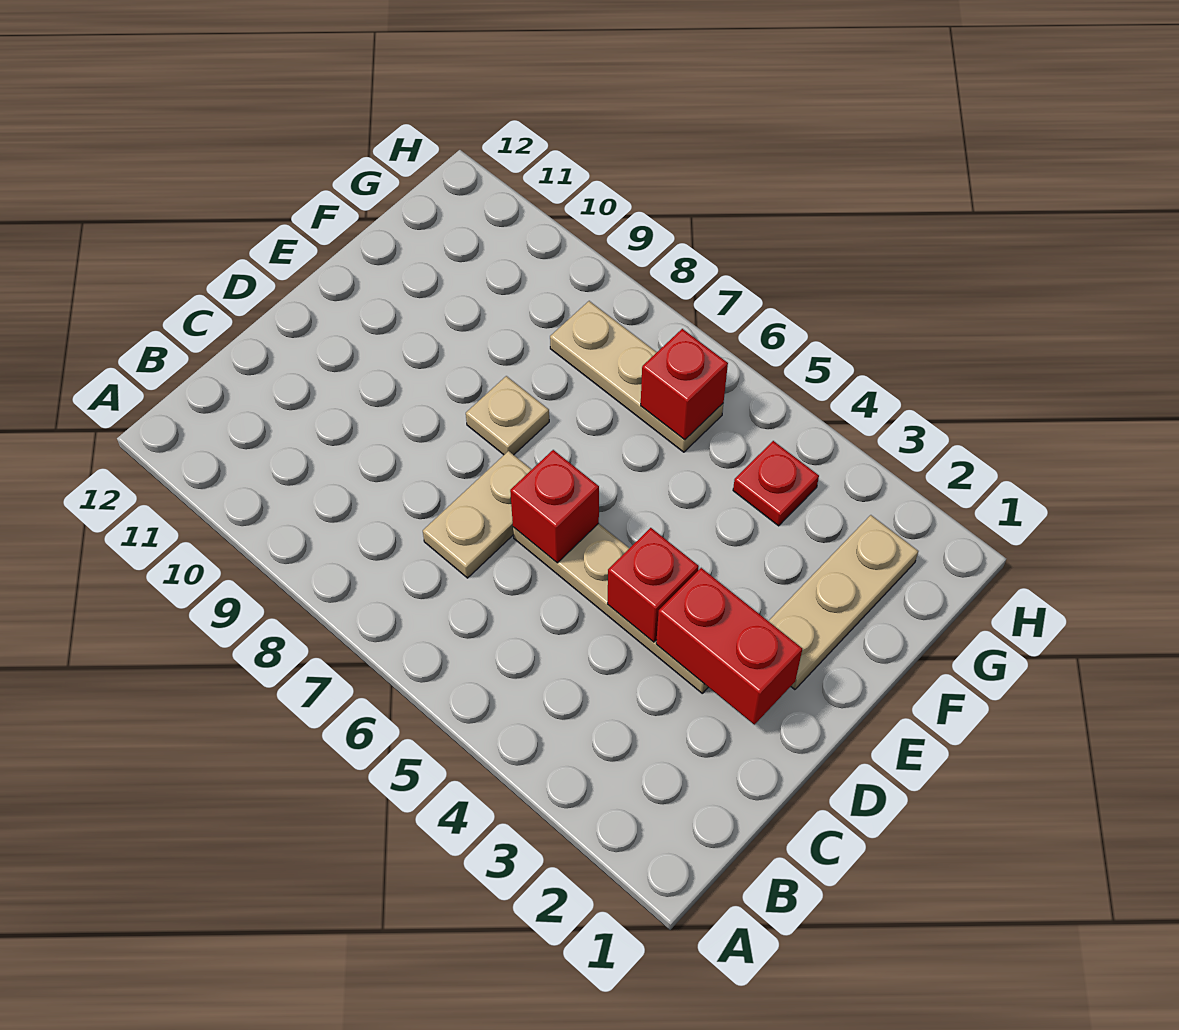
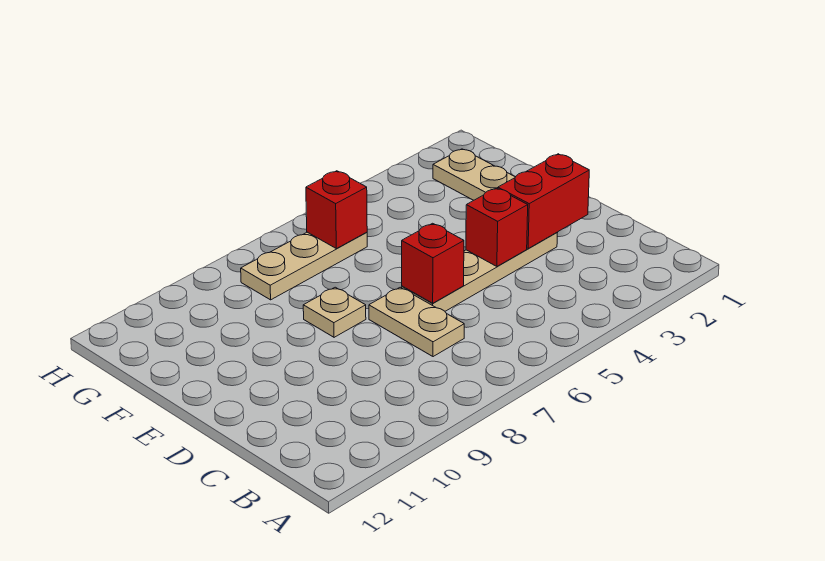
red plate G4 level 1 -> none

